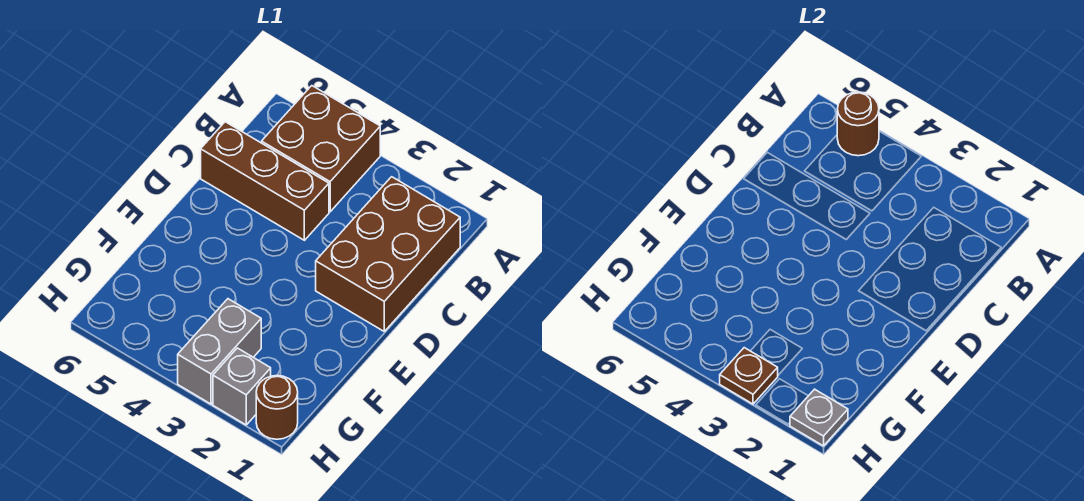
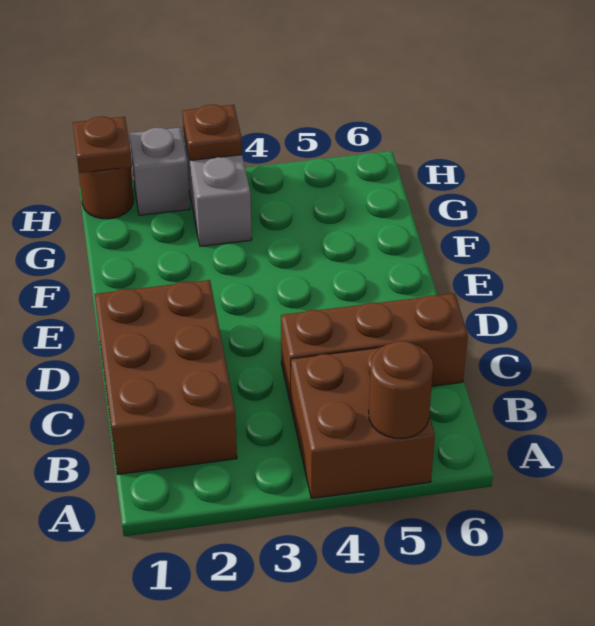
grey plate H1 level 2 -> brown plate H1 level 2

